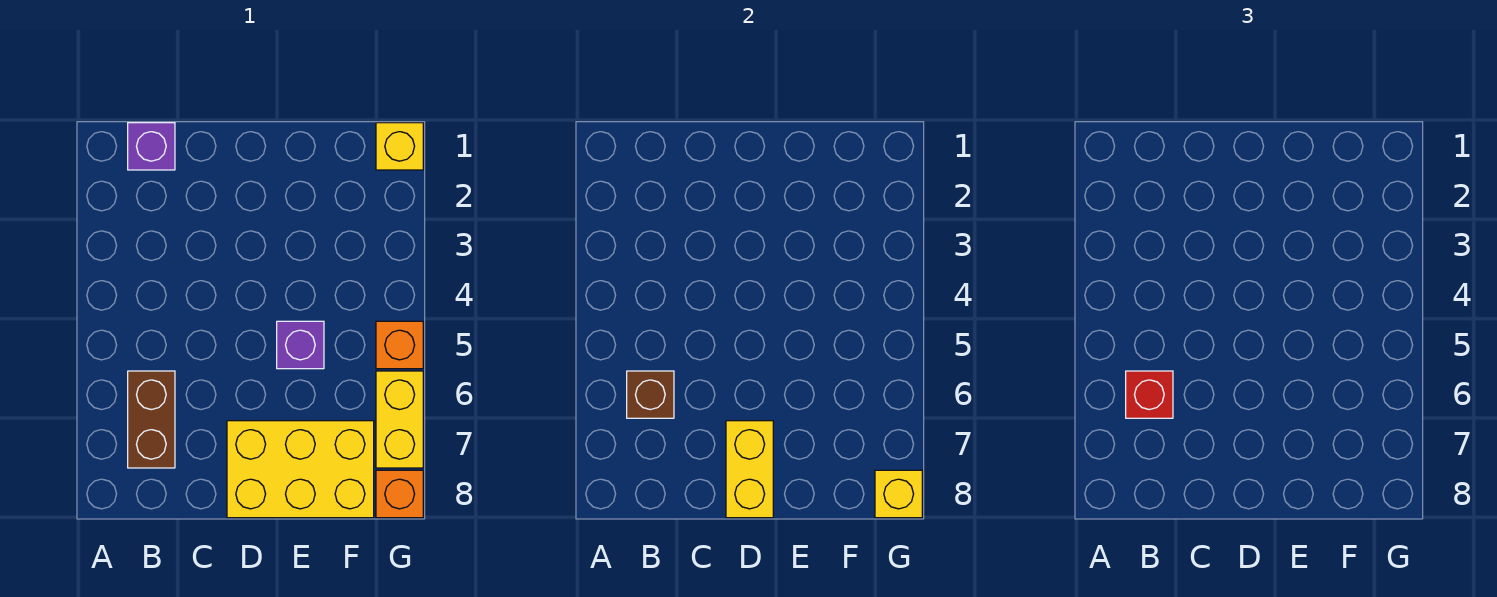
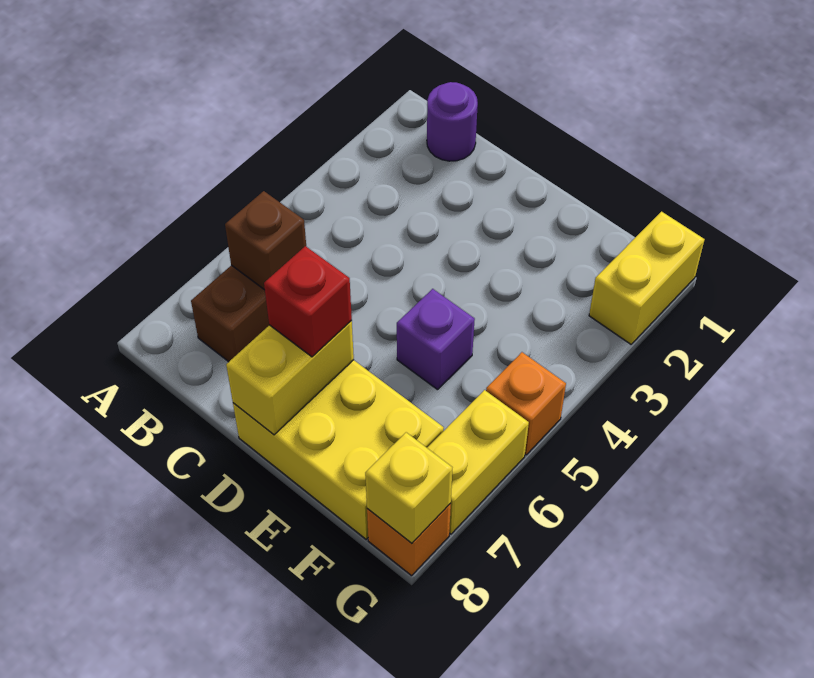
purple brick B1 level 1 -> purple round brick B1 level 1
red brick B6 level 3 -> red brick D7 level 3
yellow brick G1 level 1 -> yellow brick G1:G2 level 1

